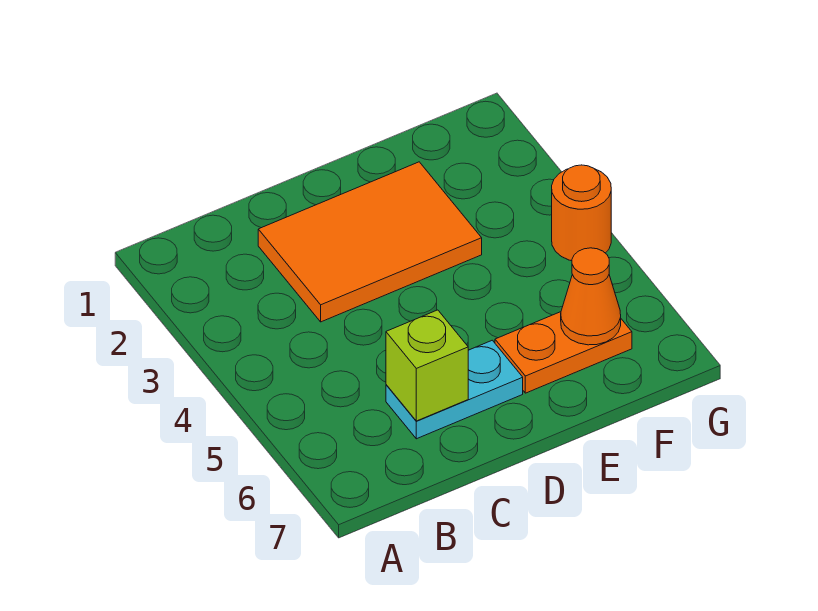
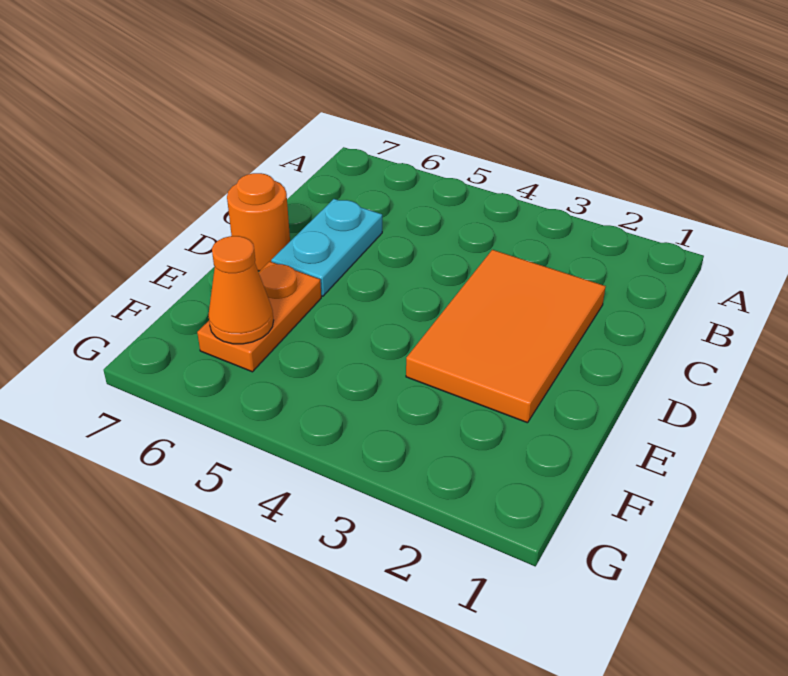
lime brick C6 level 2 -> none
orange round brick G4 level 1 -> orange round brick D7 level 1

